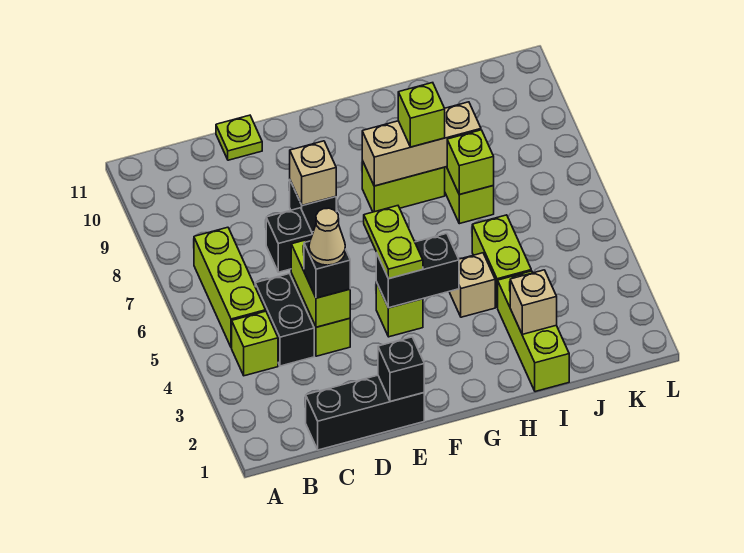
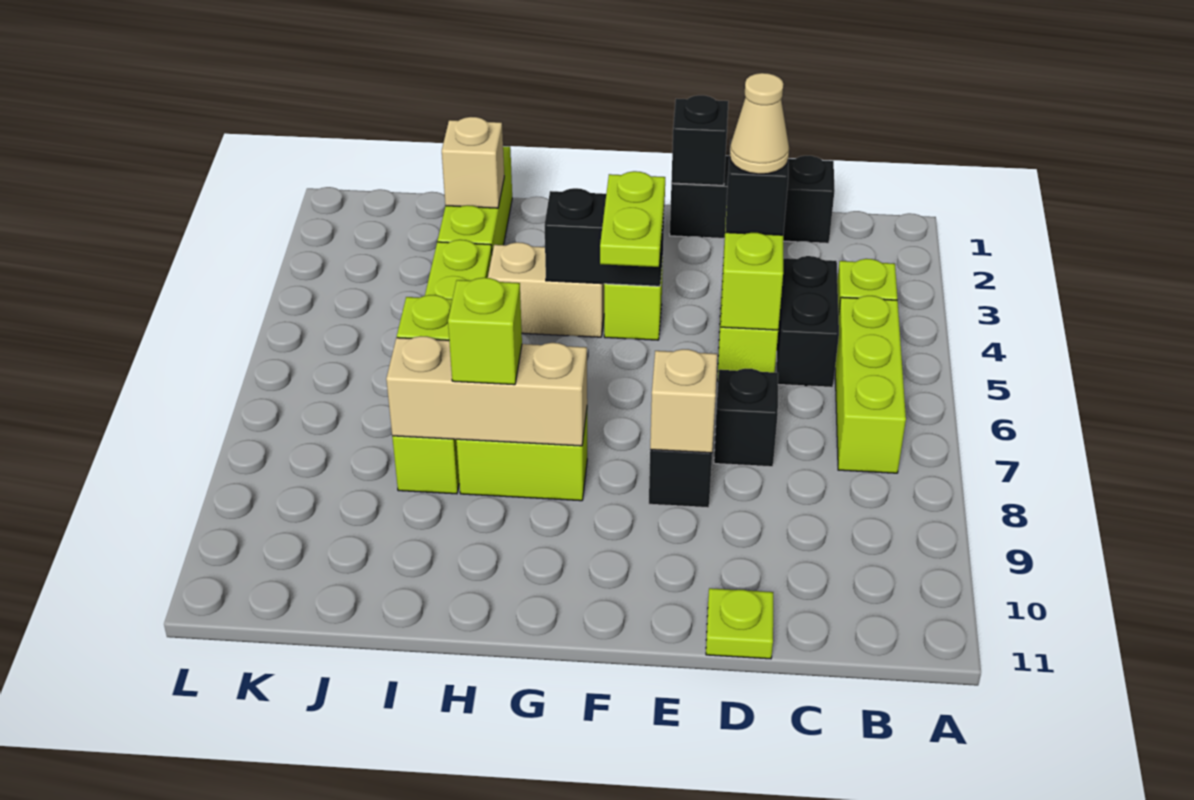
tan brick H4 level 1 -> tan brick G4:H4 level 1

